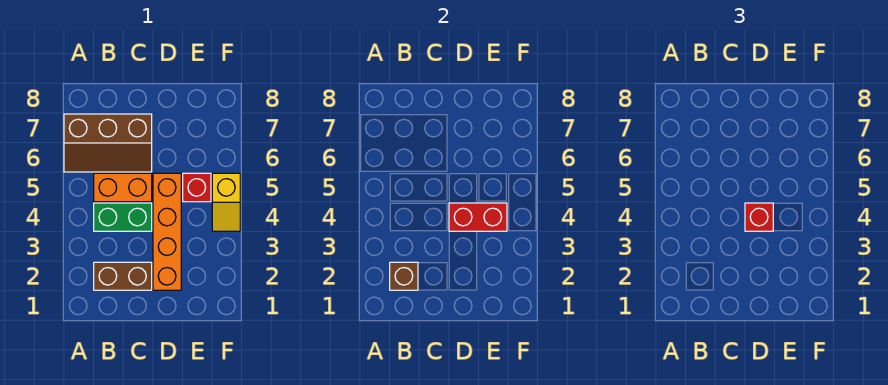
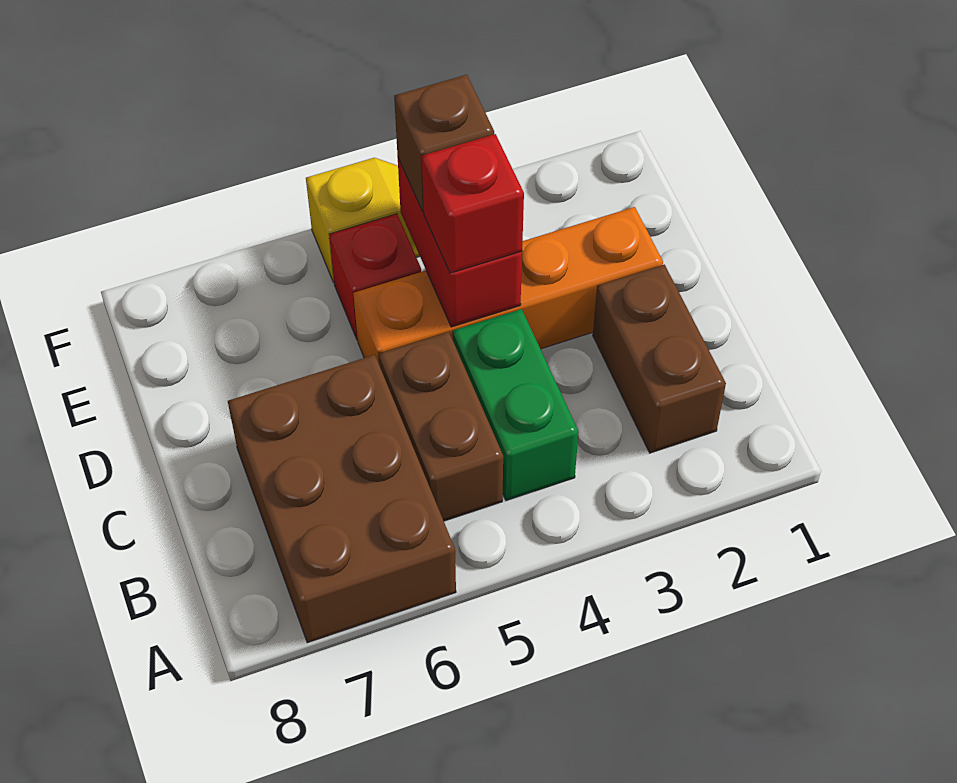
brown slope A6:C7 level 1 top 7 -> brown brick A6:C7 level 1
brown brick B2 level 2 -> brown brick E4 level 3
orange brick B5:C5 level 1 -> brown brick B5:C5 level 1

